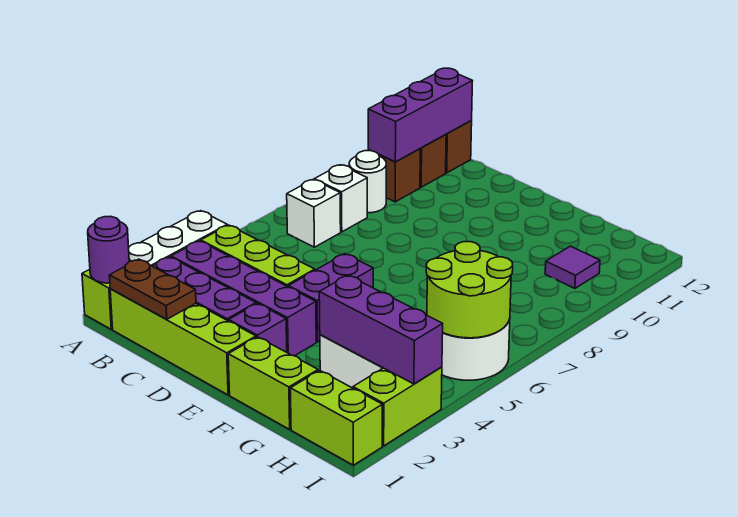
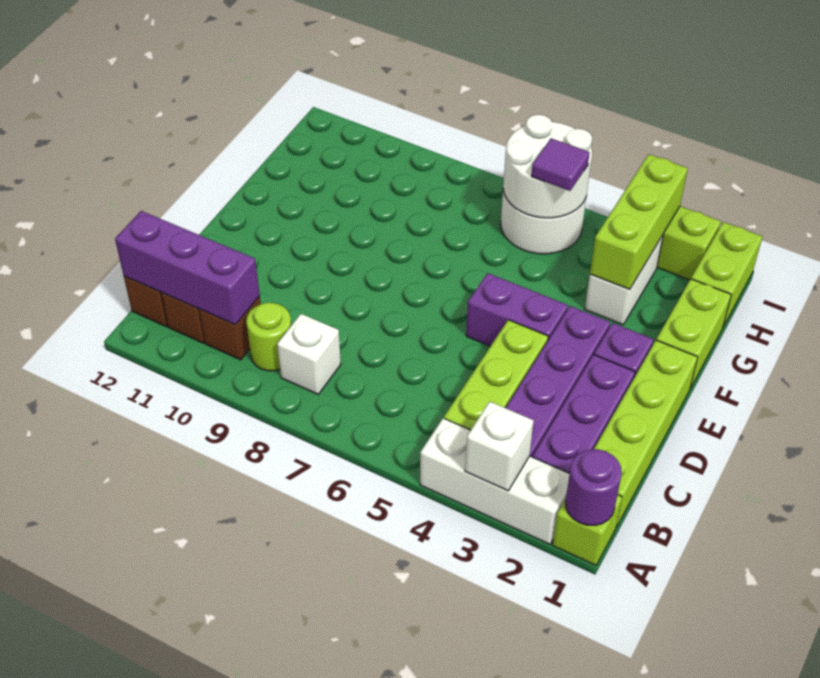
brown plate B1:C1 level 2 -> none
white brick B7 level 1 -> white brick A3 level 2
white round brick B9 level 1 -> lime round brick B9 level 1
purple brick G3:I3 level 2 -> lime brick G3:I3 level 2
lime round brick H5:I6 level 2 -> white round brick H5:I6 level 2
purple tile H10 level 1 -> purple tile H5 level 3

